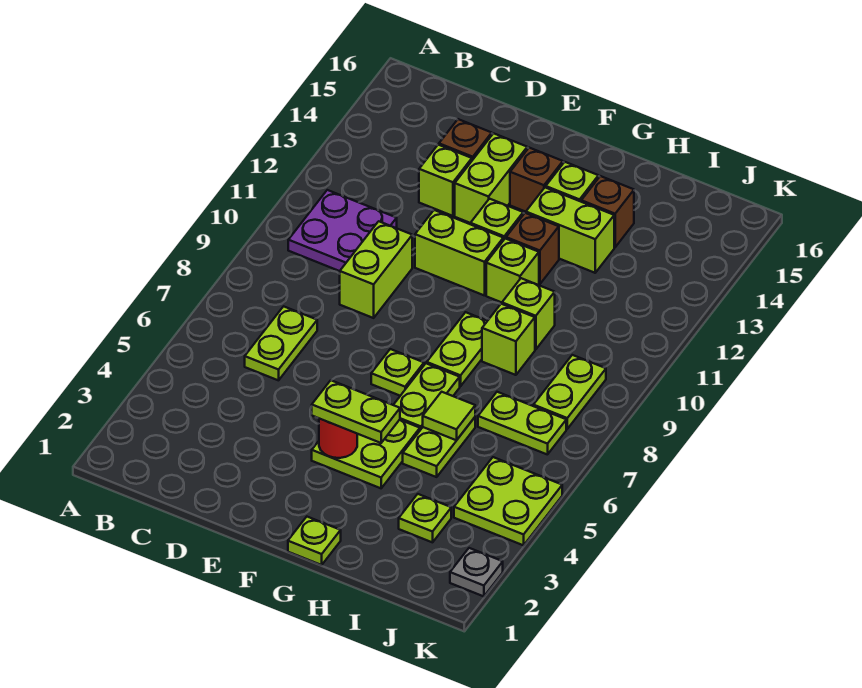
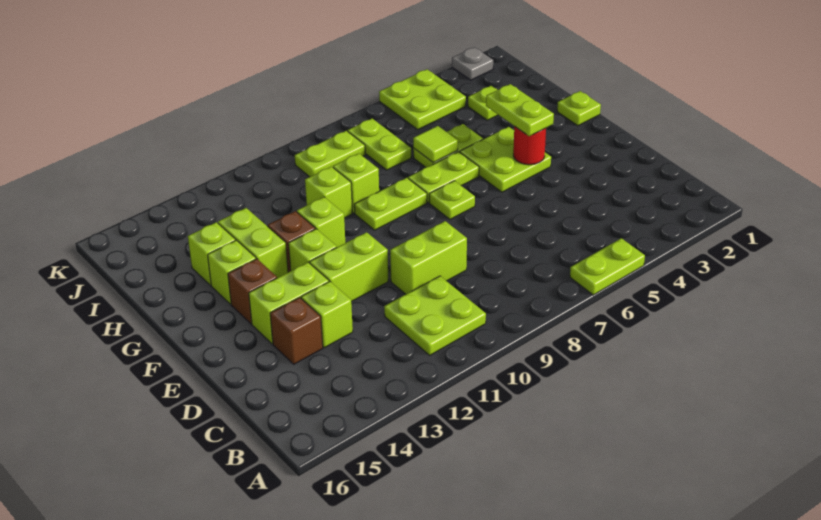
purple plate B10:C11 level 1 -> lime plate B10:C11 level 1
lime plate C6:C7 level 1 -> lime plate A5:A6 level 1
lime brick E11:F11 level 1 -> lime brick E11:E12 level 1
brown brick H14 level 1 -> lime brick H14 level 1

